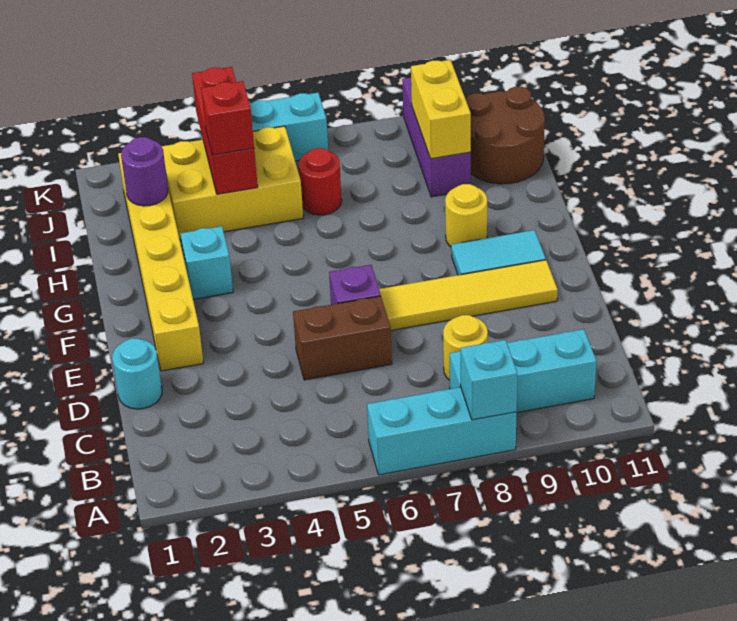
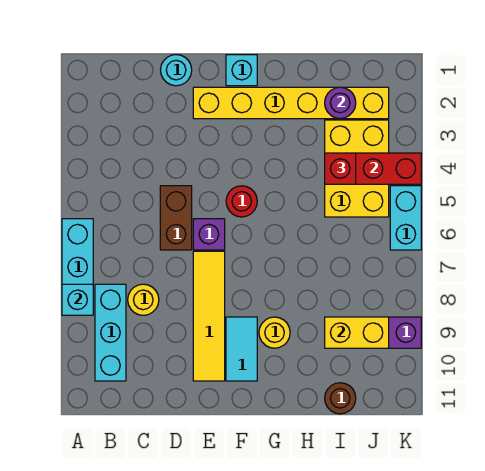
cyan brick G3 level 1 -> cyan brick F1 level 1
red round brick I6 level 1 -> red round brick F5 level 1
brown round brick I10:J11 level 1 -> brown round brick I11 level 1

